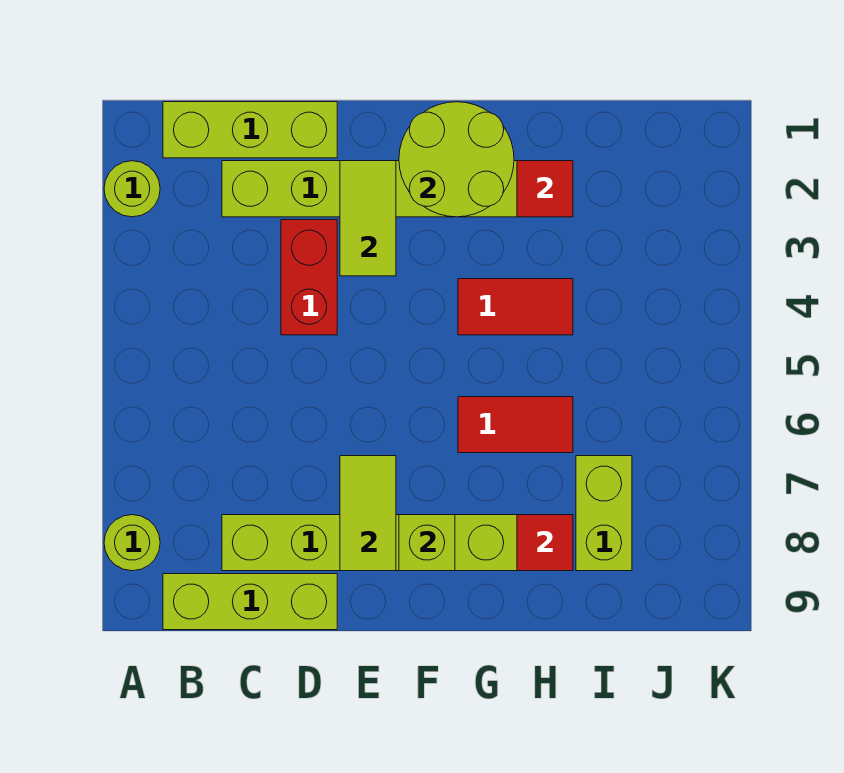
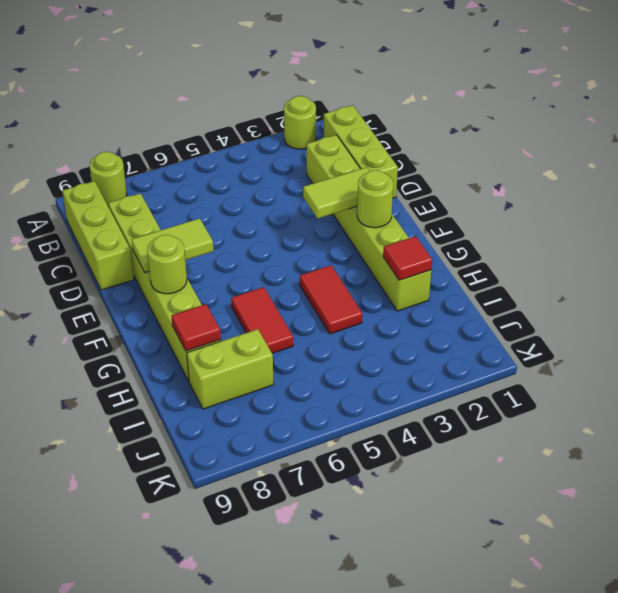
red brick D3:D4 level 1 -> none
lime round brick F1:G2 level 2 -> lime round brick F2 level 2
lime brick F8 level 2 -> lime round brick F8 level 2

